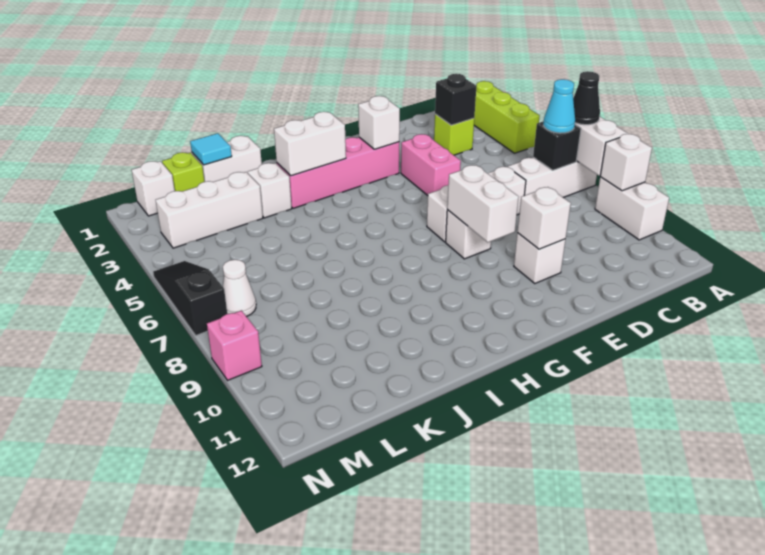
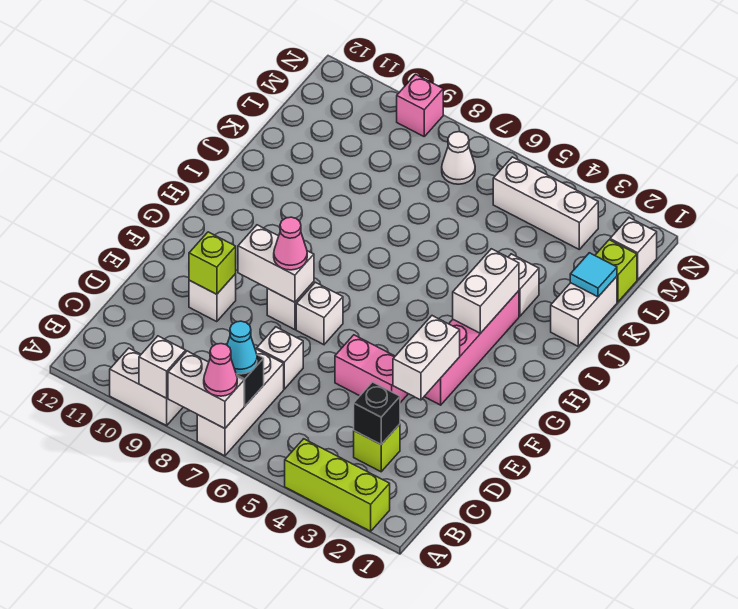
black cone A7 level 3 -> pink cone A7 level 3
white brick E10 level 2 -> lime brick E10 level 2
white brick F3 level 2 -> white brick E3:F3 level 2
none -> pink cone F8 level 3
white brick K3:M3 level 1 -> white brick M3:M5 level 1
black slope N5:N7 level 1 top 7 -> none

